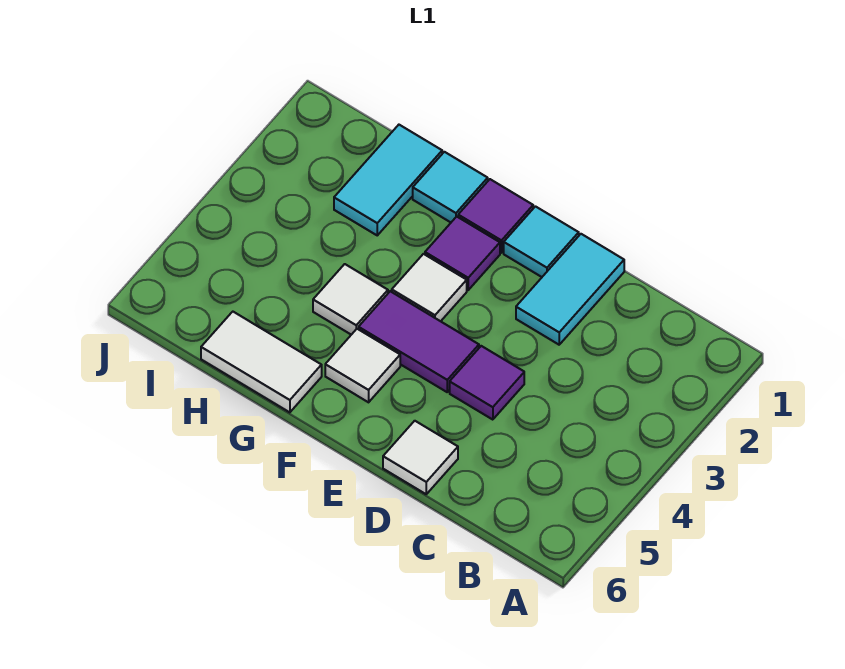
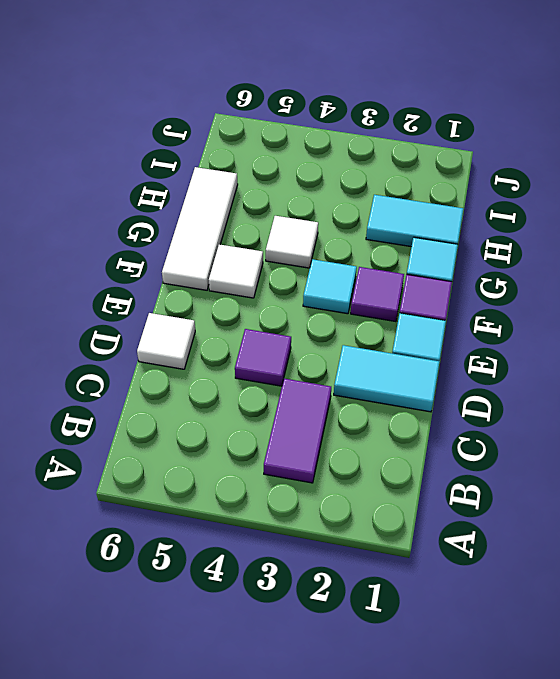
purple tile E4:F4 level 1 -> purple tile B3:C3 level 1
white tile F3 level 1 -> cyan tile F3 level 1
white tile G6:H6 level 1 -> white tile F6:H6 level 1

